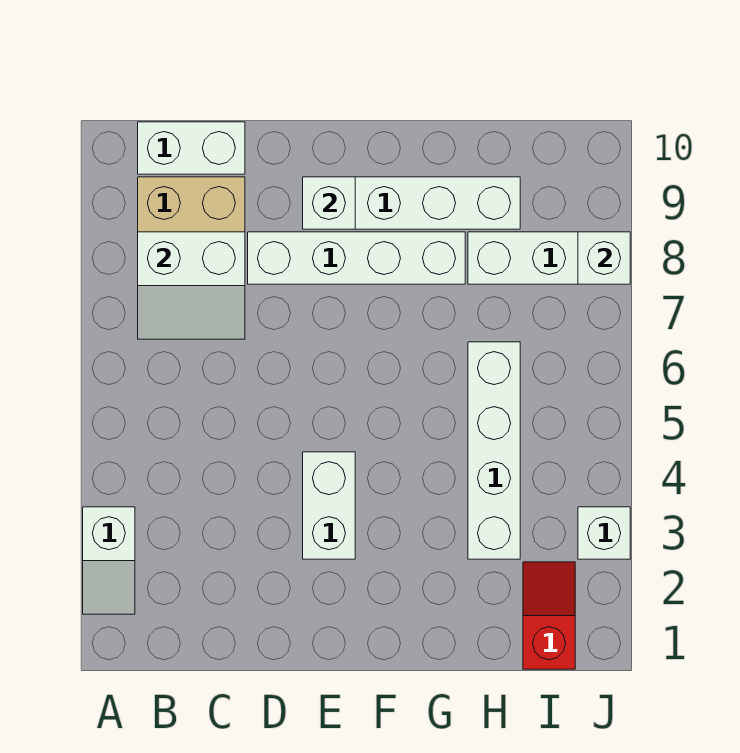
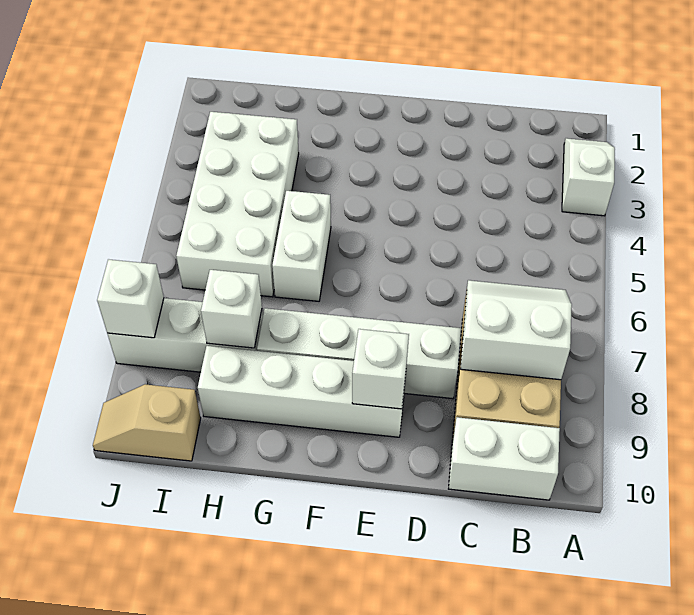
white brick E3:E4 level 1 -> white brick G5:G6 level 1
white brick H3:H6 level 1 -> white brick H3:I6 level 1
red slope I1:I2 level 1 top 1 -> none
none -> tan slope I10:J10 level 1 top I
white brick J3 level 1 -> white brick H8 level 2

